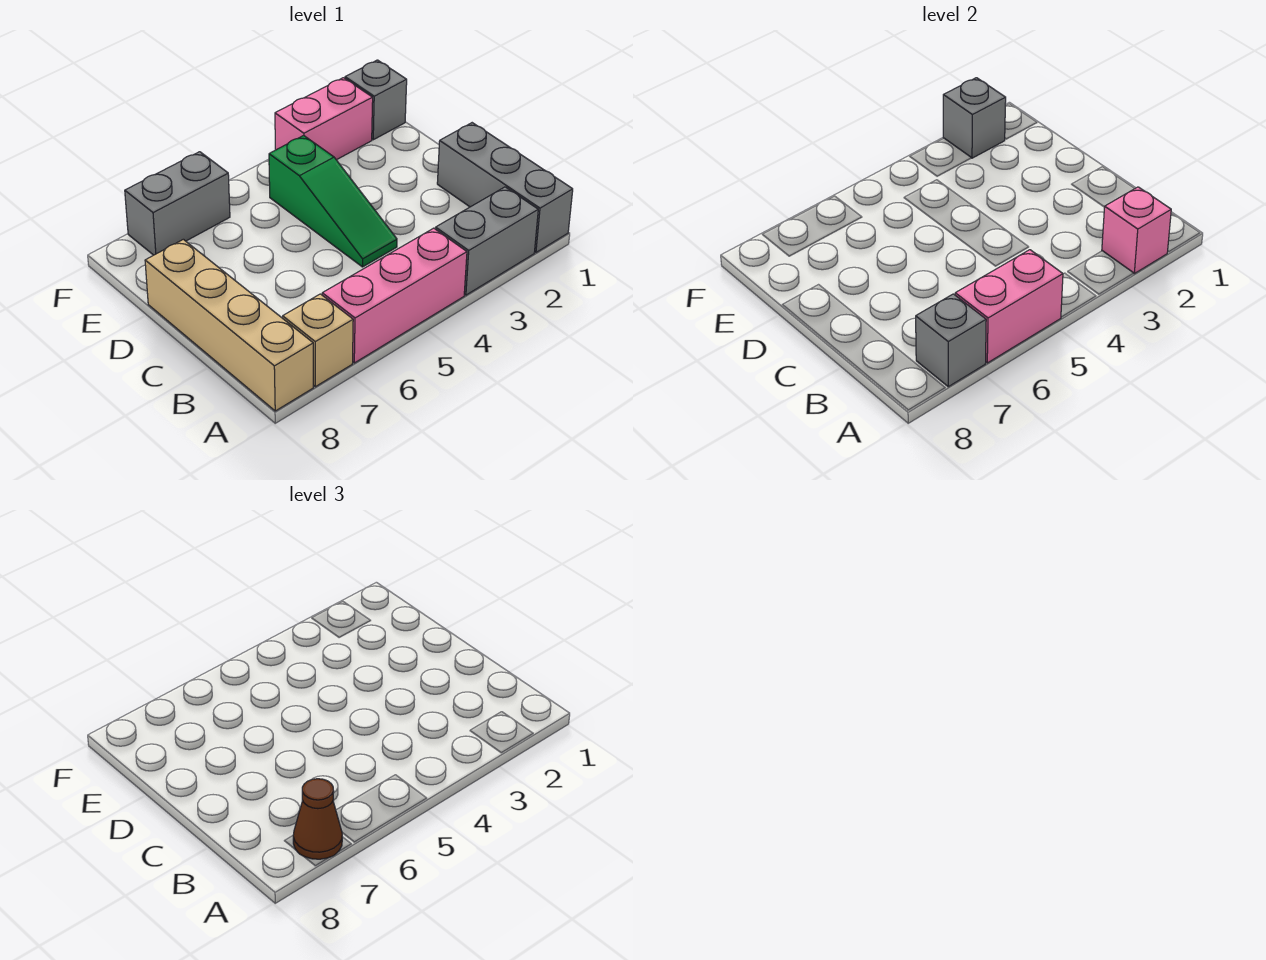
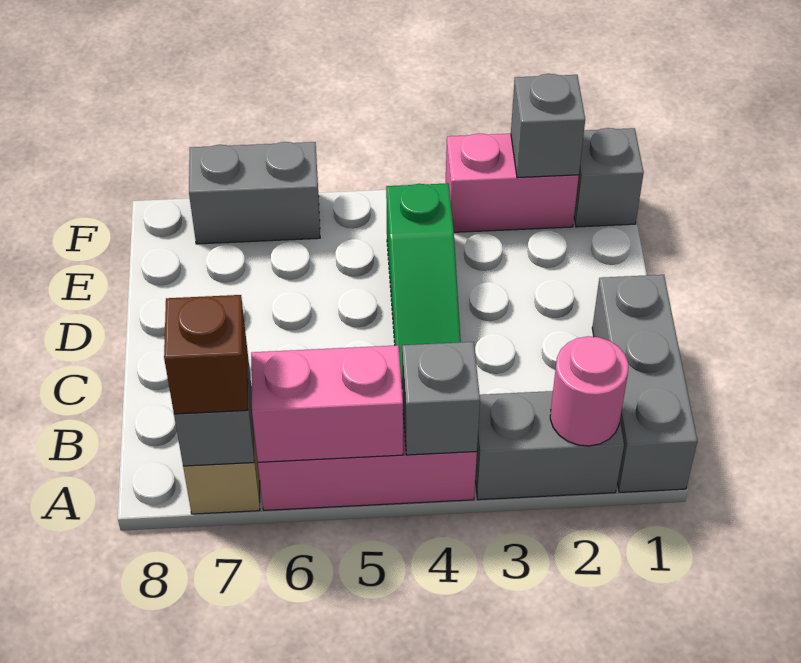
pink brick A2 level 2 -> pink round brick A2 level 2
none -> grey brick A4 level 2
brown cone A7 level 3 -> brown brick A7 level 3
tan brick A8:D8 level 1 -> none

